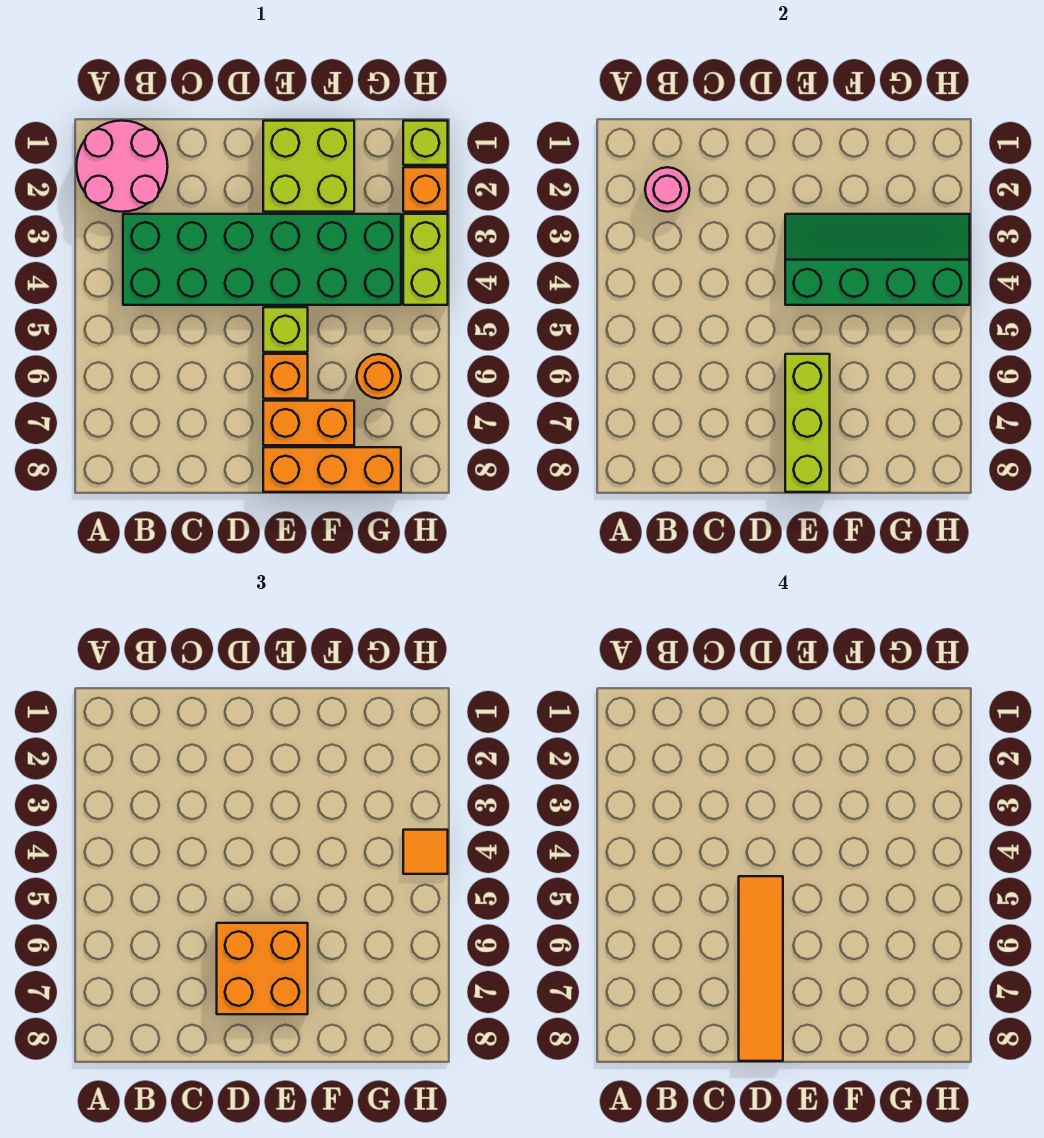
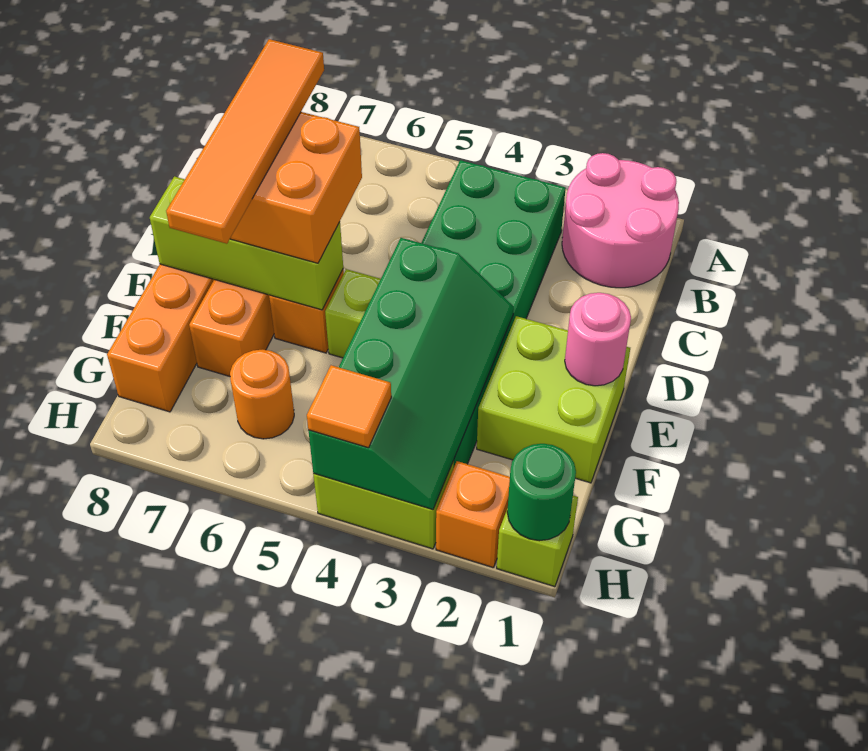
pink round brick B2 level 2 -> pink round brick E1 level 2
orange tile D5:D8 level 4 -> orange tile C7:F7 level 4
none -> green round brick H1 level 2

